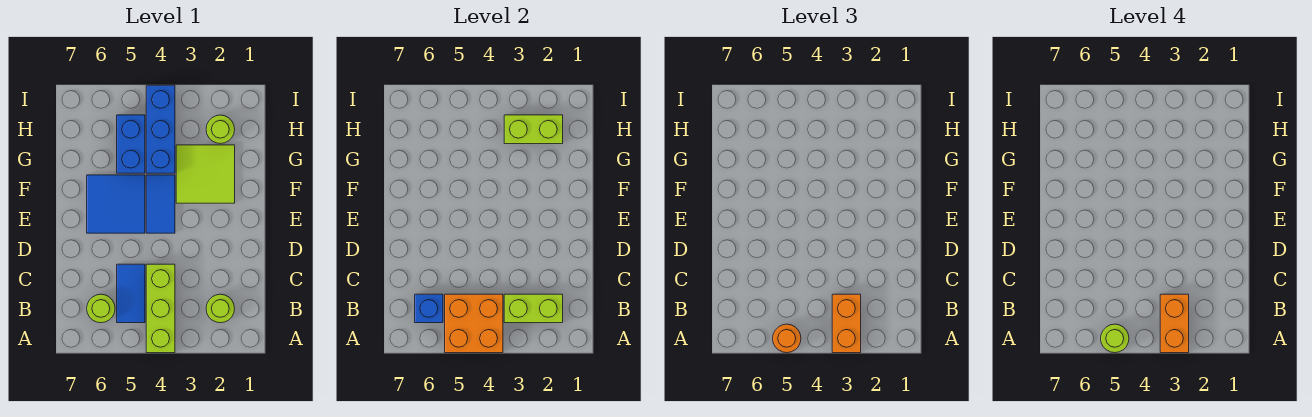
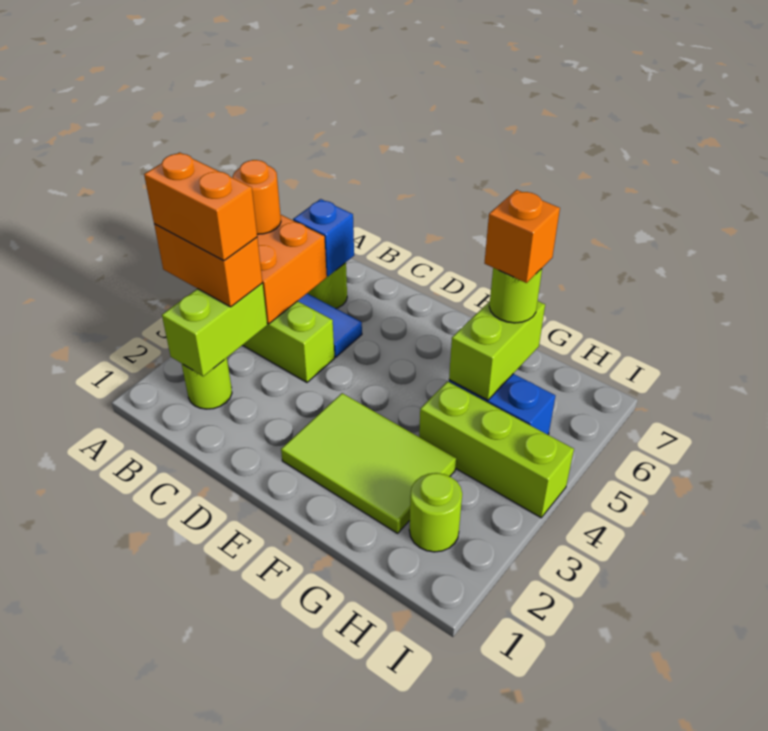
lime round brick A5 level 4 -> lime round brick G6 level 3
blue tile E4:F4 level 1 -> none
blue tile E5:F6 level 1 -> none
lime tile F2:G3 level 1 -> lime tile E2:G3 level 1
blue brick G4:I4 level 1 -> lime brick G4:I4 level 1
none -> orange brick G6 level 4
lime brick H2:H3 level 2 -> lime brick G5:G6 level 2

